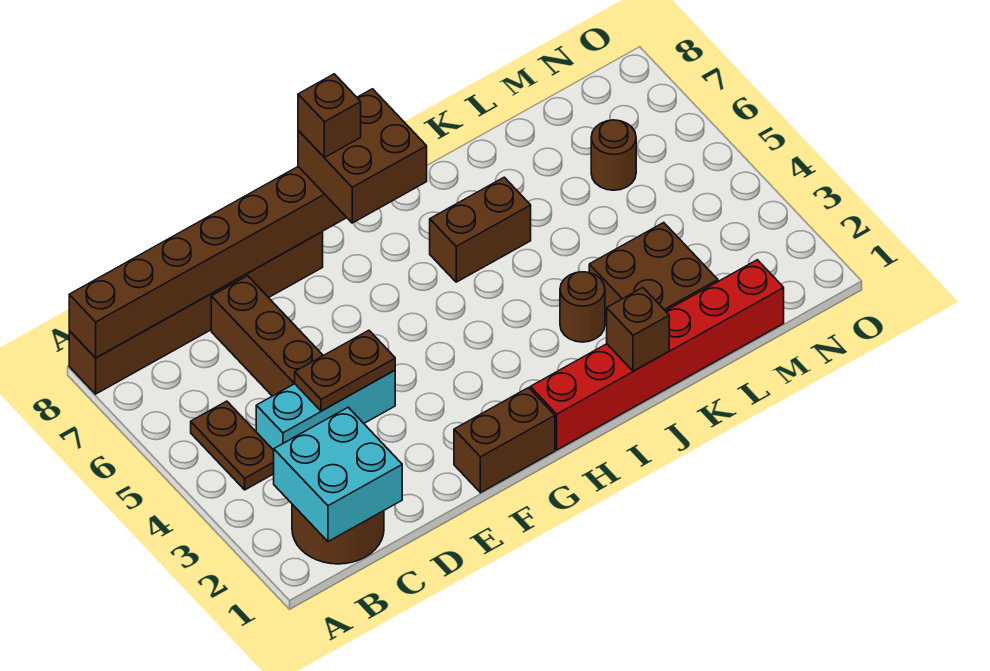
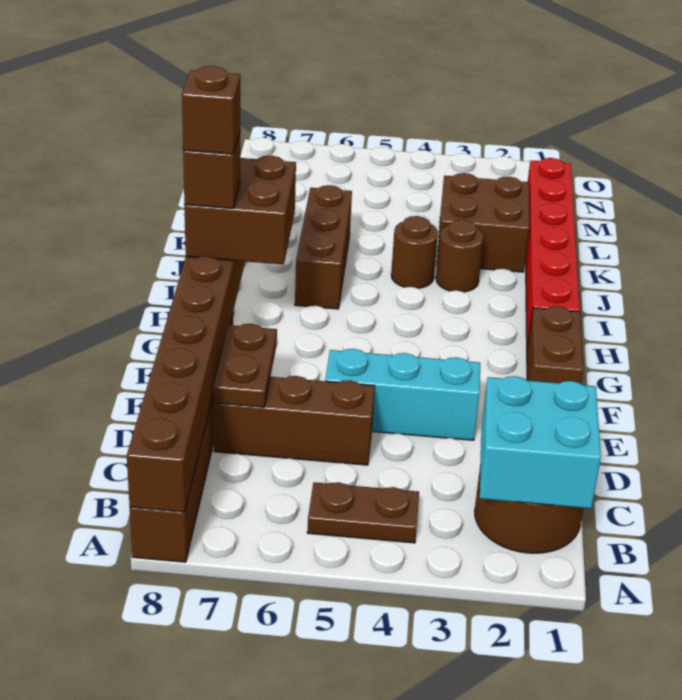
cyan brick C4:E4 level 1 -> cyan brick E3:E5 level 1
brown plate D4:E4 level 2 -> brown plate D7:E7 level 2
brown brick I6:J6 level 1 -> brown brick I6:K6 level 1
brown brick J1 level 2 -> brown brick G8 level 5
brown round brick M6 level 1 -> brown round brick J4 level 1

